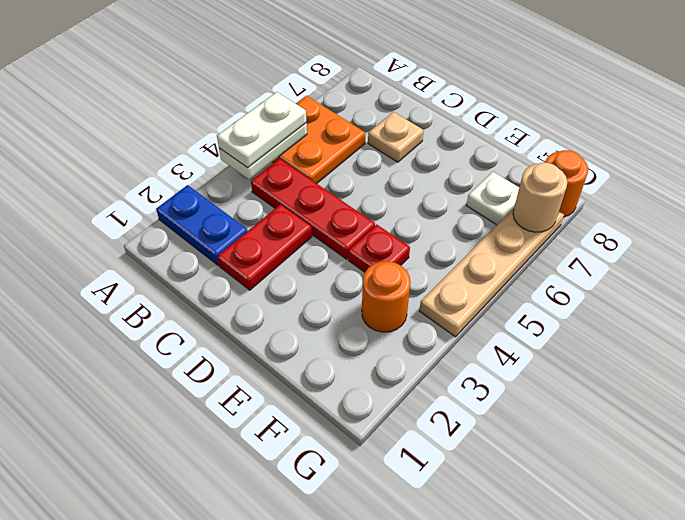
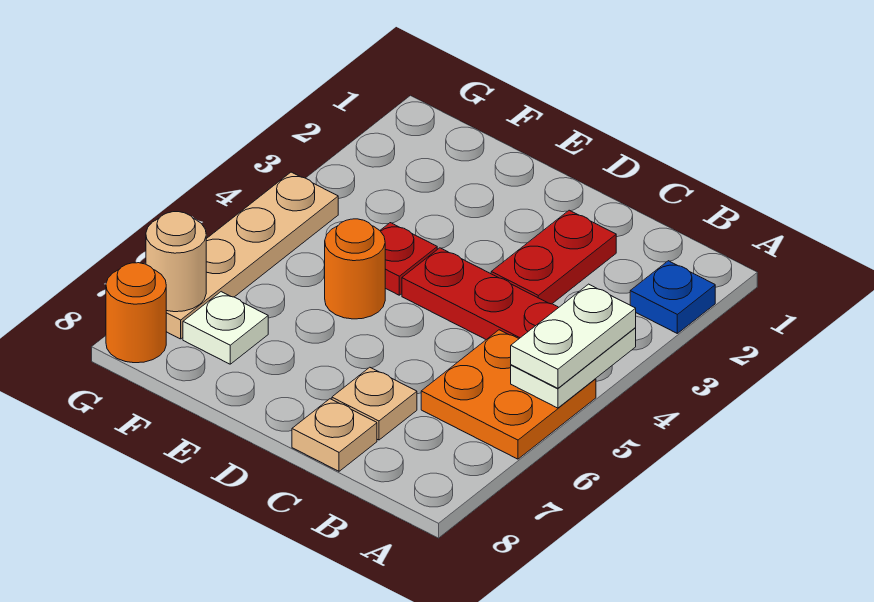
blue plate A2:B2 level 1 -> blue plate A2 level 1
none -> tan plate C8 level 1
orange round brick F3 level 1 -> orange round brick E5 level 1

